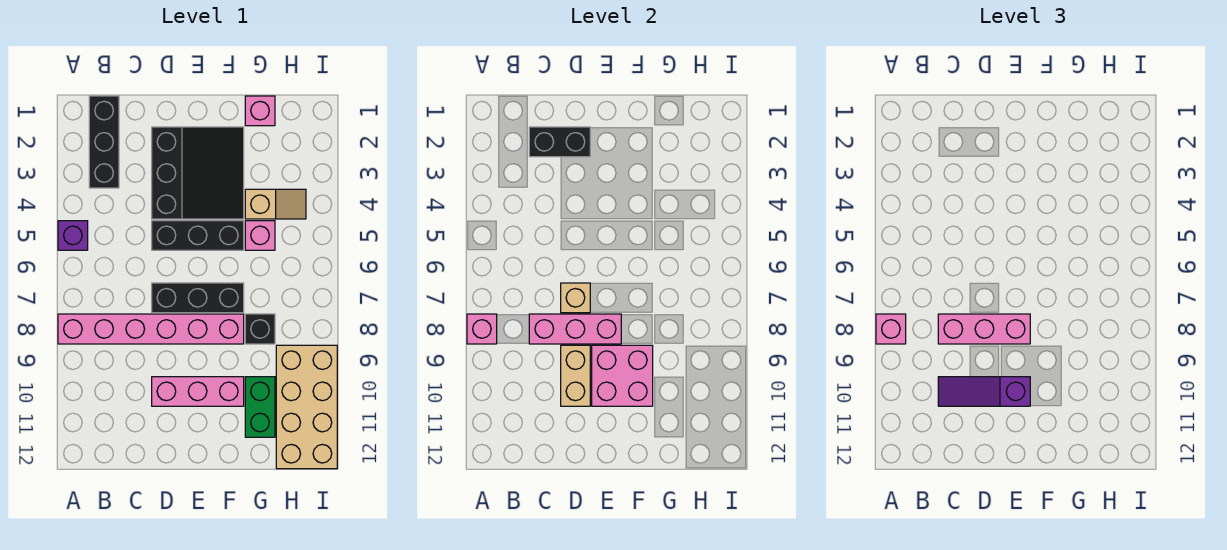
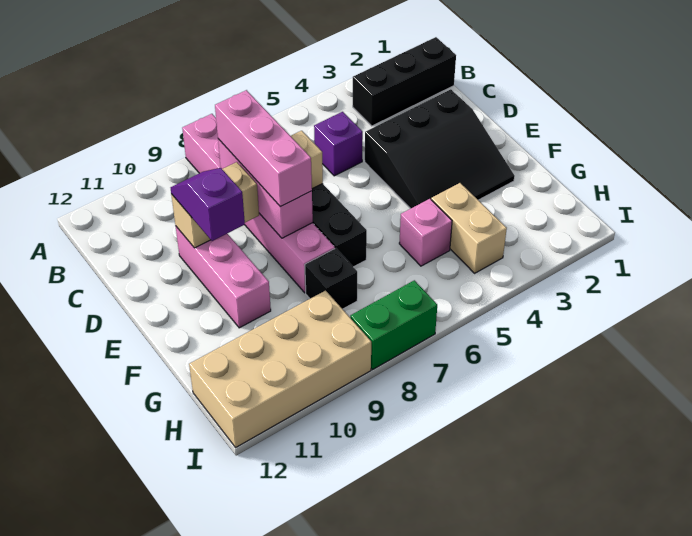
purple brick A5 level 1 -> purple brick C5 level 1
pink brick A8 level 2 -> none
pink brick A8 level 3 -> none
black brick C2:D2 level 2 -> none
purple slope C10:E10 level 3 top E -> purple slope D10:E10 level 3 top E
black brick D5:F5 level 1 -> none
pink brick E9:F10 level 2 -> none
pink brick G1 level 1 -> none
tan slope G4:H4 level 1 top G -> tan brick G4:H4 level 1
green brick G10:G11 level 1 -> green brick I7:I8 level 1

